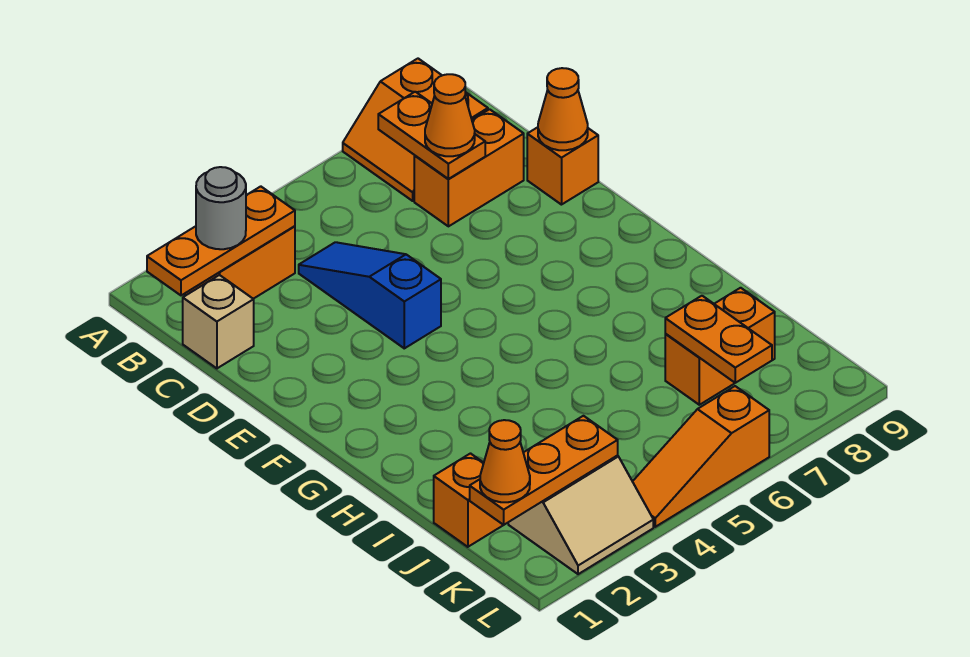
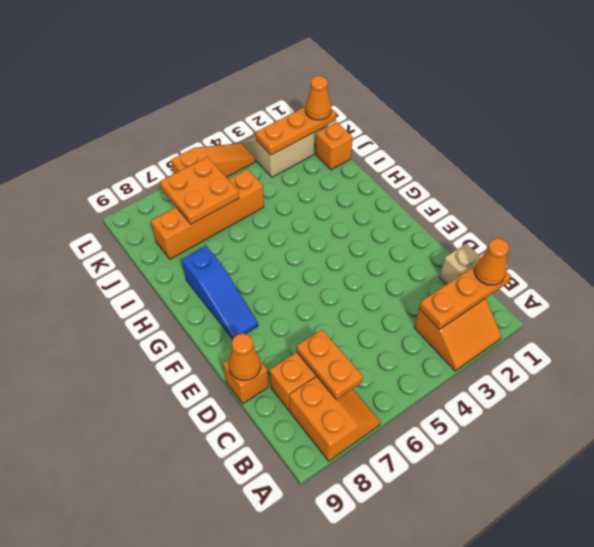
grey round brick B2 level 3 -> none
blue slope C4:E4 level 1 top E -> blue slope F8:H8 level 1 top H
orange cone C7 level 3 -> orange cone B1 level 3
orange brick J7:J8 level 1 -> orange brick J5:J8 level 1
orange plate J7:K7 level 2 -> orange plate J6:K7 level 2

